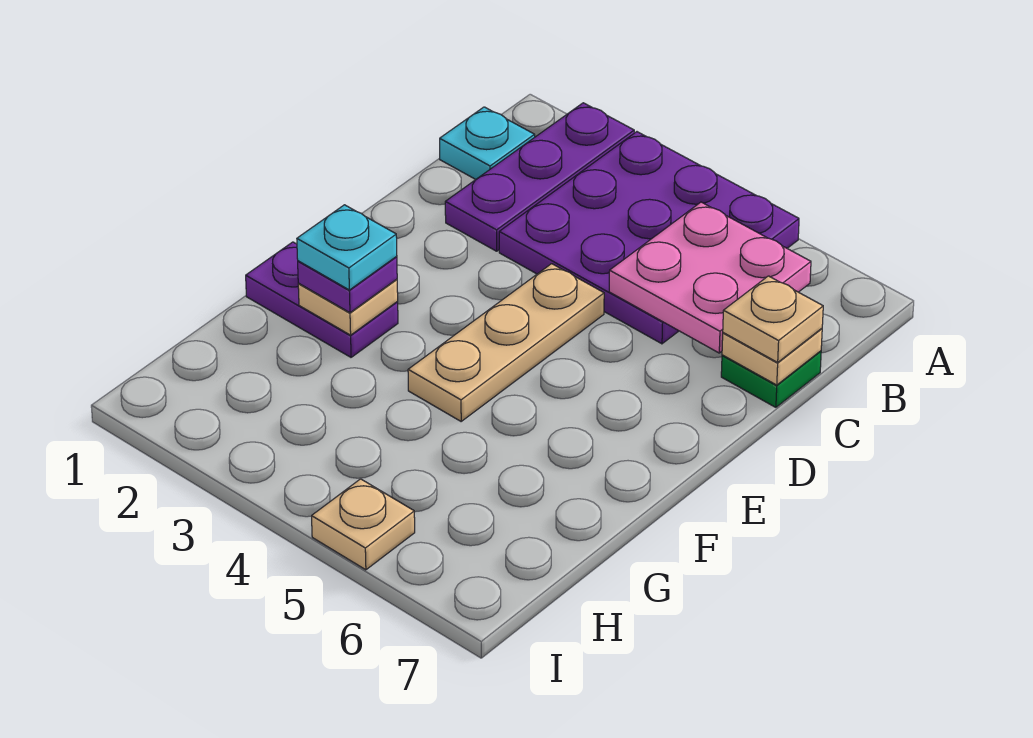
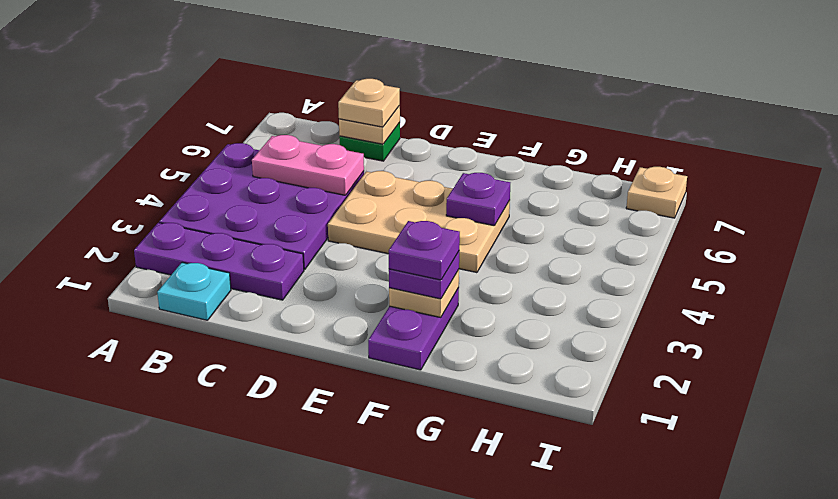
pink plate B5:C6 level 2 -> pink plate B5:C5 level 2
tan plate D4:F4 level 1 -> tan plate D4:F5 level 1
cyan plate F2 level 4 -> purple plate F2 level 4
none -> purple plate F5 level 2
tan plate I5 level 1 -> tan plate I7 level 1

